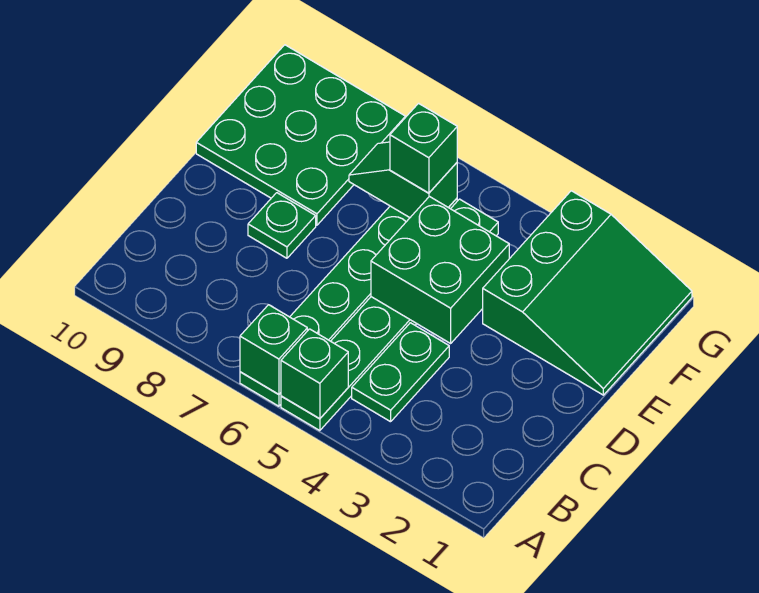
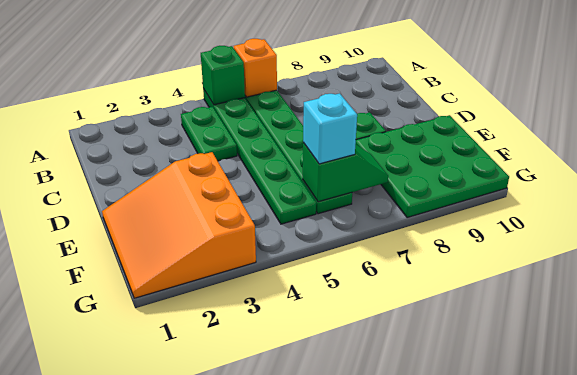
green brick A6 level 2 -> orange brick A6 level 2
green brick D4:E5 level 2 -> none
green slope E1:G3 level 1 top 3 -> orange slope E1:G3 level 1 top 3
green brick F6 level 3 -> cyan brick F6 level 3

